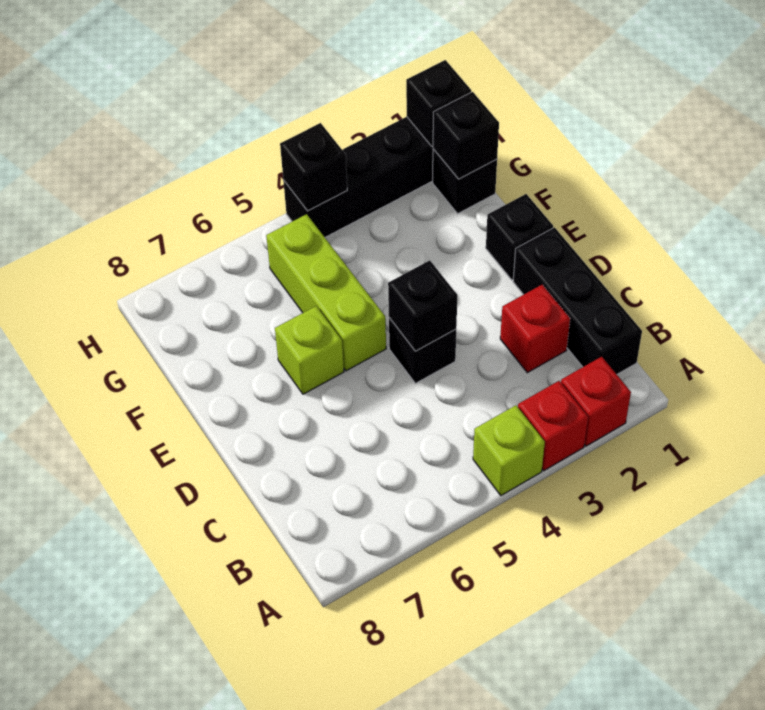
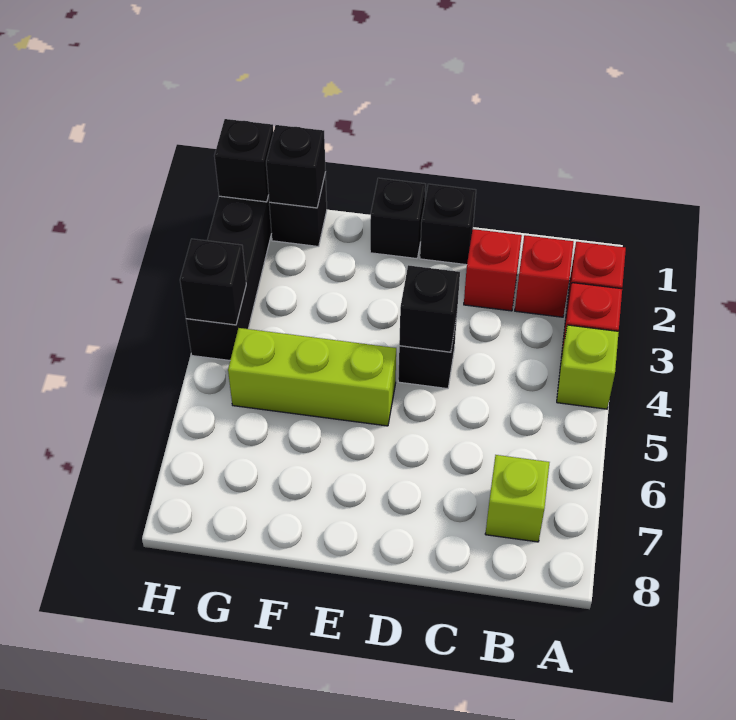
black brick B1:D1 level 1 -> black brick D1 level 1
none -> red brick B2 level 1
lime brick E6 level 1 -> lime brick B7 level 1

